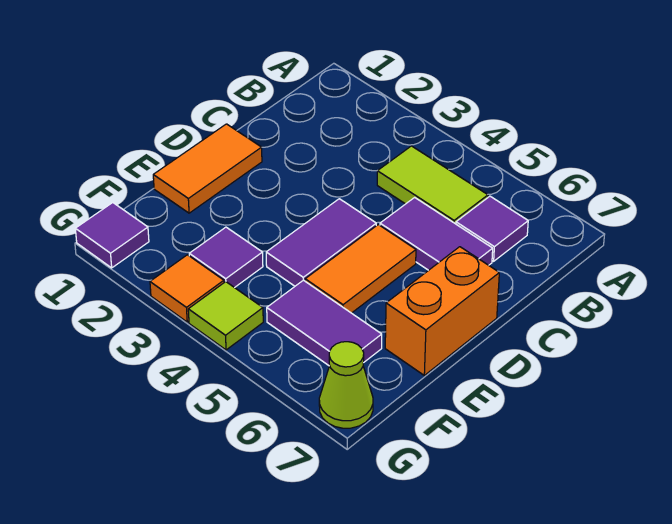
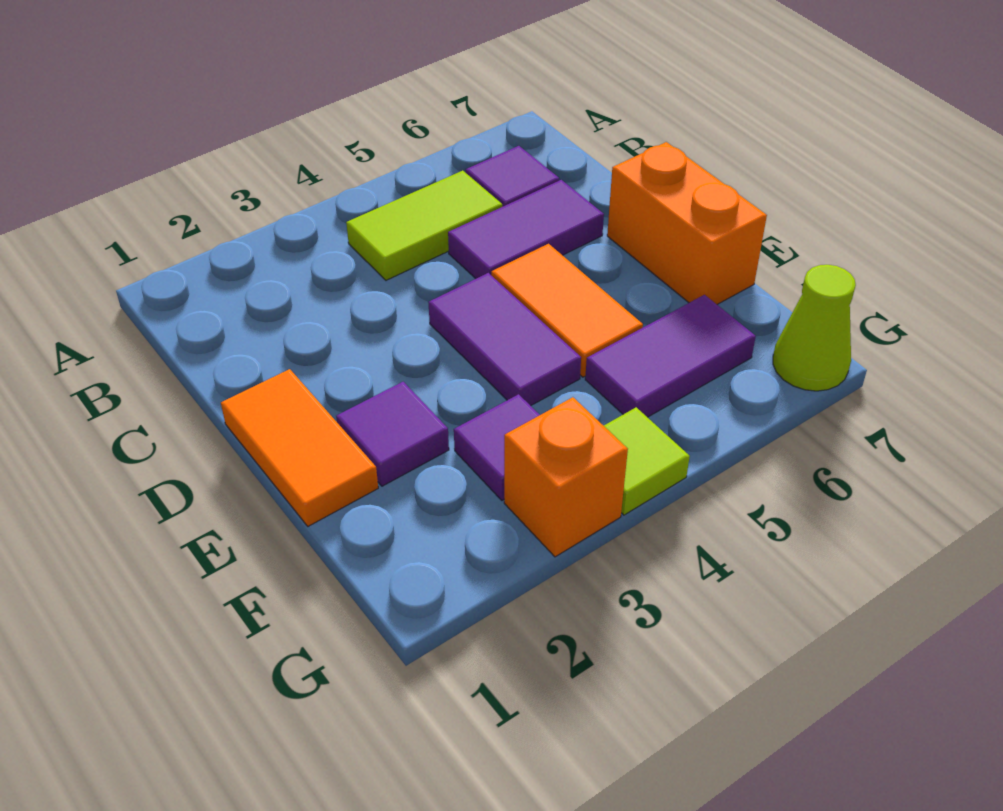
purple tile G1 level 1 -> purple tile E2 level 1
orange tile G3 level 1 -> orange brick G3 level 1

